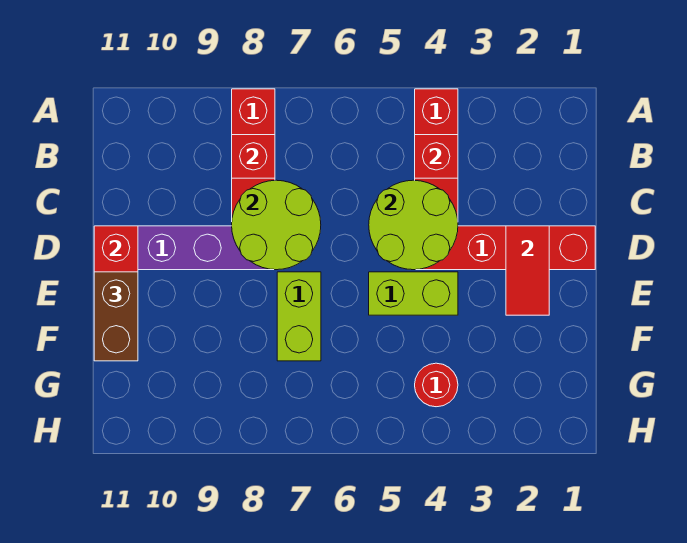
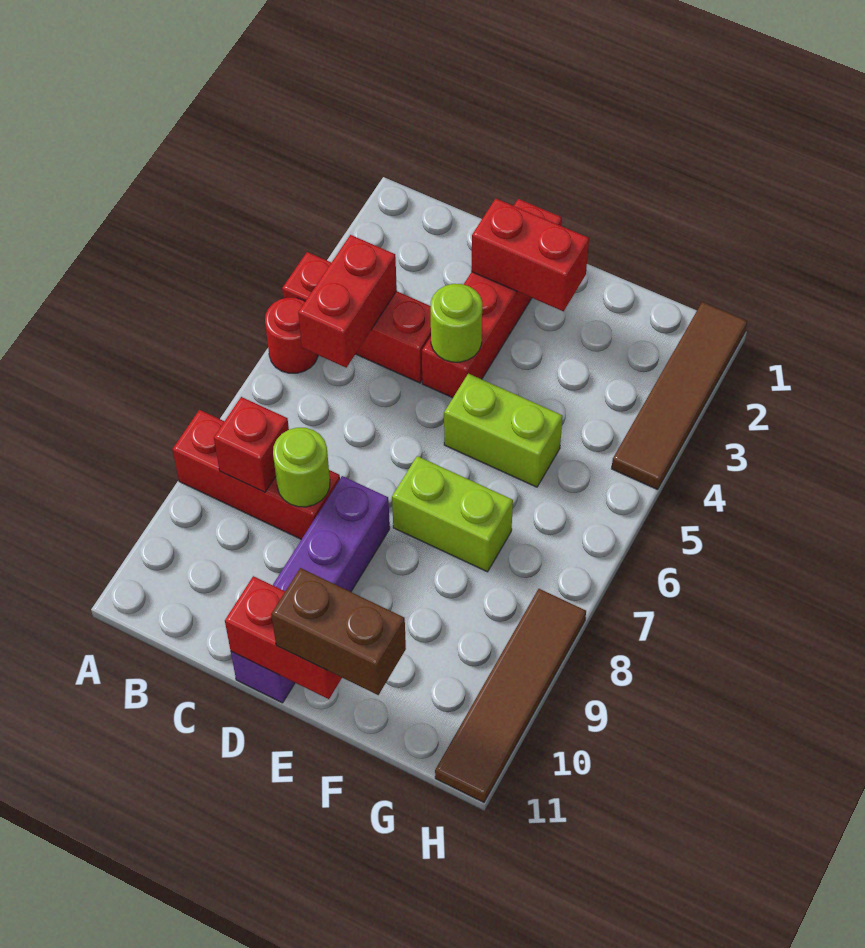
red brick B4 level 2 -> red brick B4:B5 level 2
lime round brick C4:D5 level 2 -> lime round brick D4 level 2
lime round brick C7:D8 level 2 -> lime round brick C8 level 2
red tile D2:E2 level 2 -> red brick D2:E2 level 2
lime brick E4:E5 level 1 -> lime brick E5:F5 level 1
red round brick G4 level 1 -> red round brick A5 level 1
none -> brown tile H1:H4 level 1
none -> brown tile H8:H11 level 1

